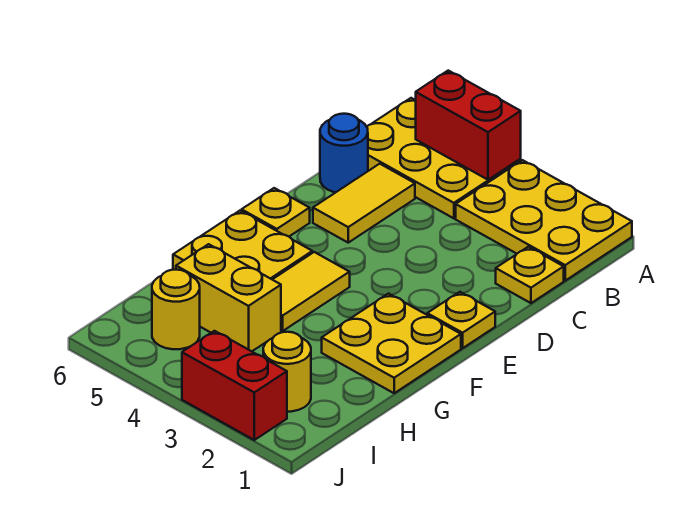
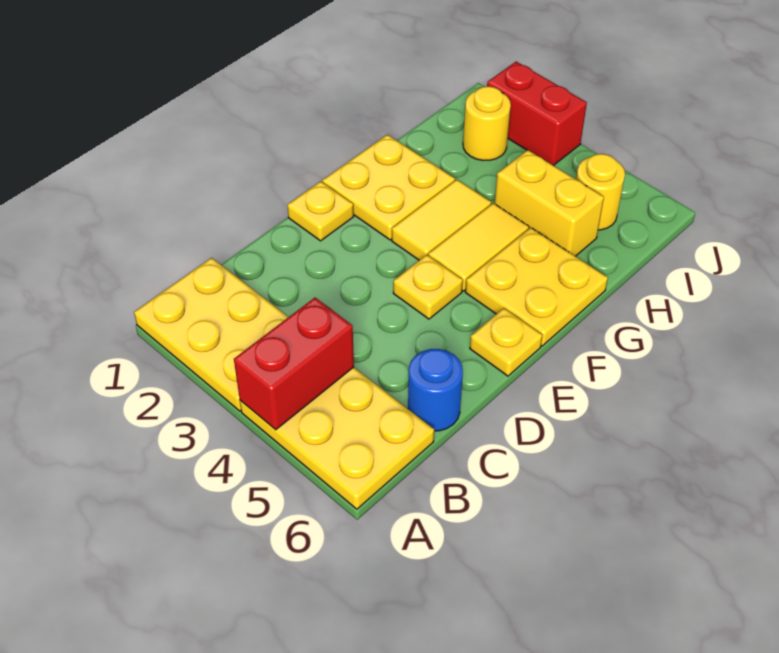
red brick A4:A5 level 2 -> red brick A4:B4 level 2
yellow plate C1 level 1 -> yellow plate E4 level 1
yellow tile C5:D5 level 1 -> yellow tile F3:G3 level 1

